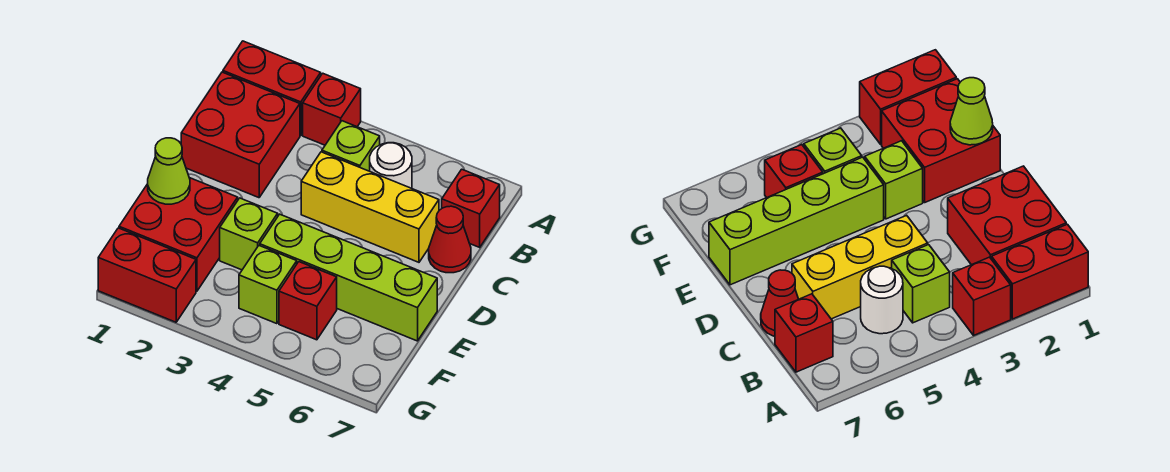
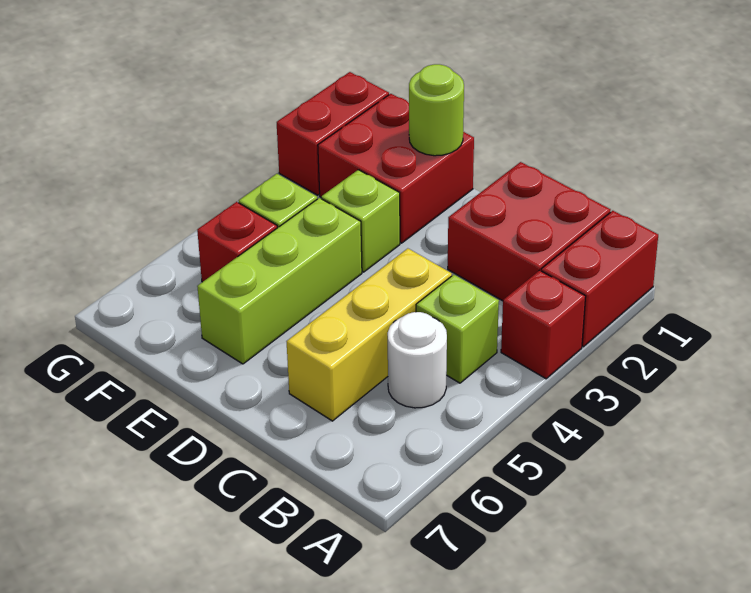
red brick B7 level 1 -> none
red cone C7 level 1 -> none
lime cone E1 level 2 -> lime round brick E1 level 2
lime brick E4:E7 level 1 -> lime brick E4:E6 level 1

